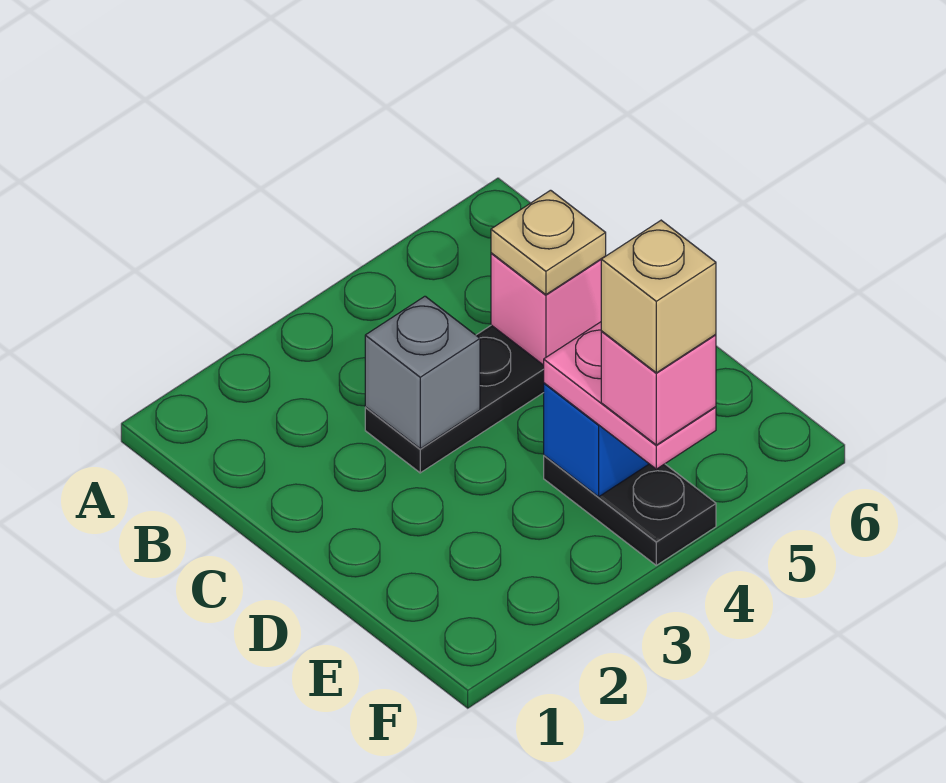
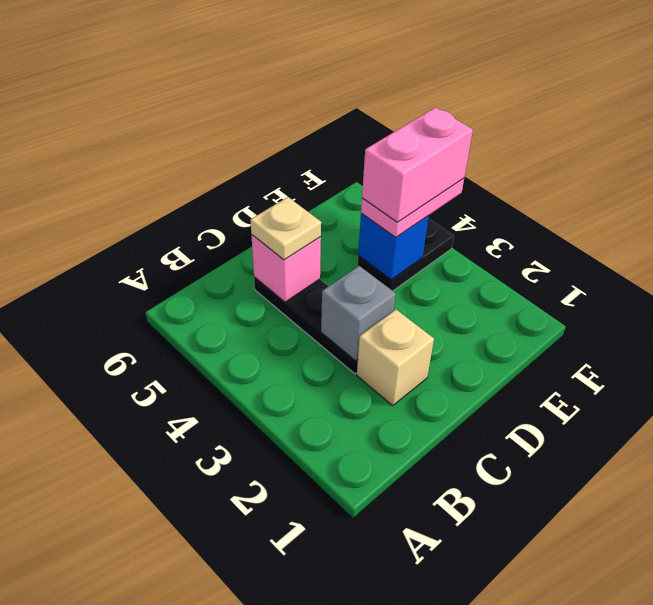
pink brick F4 level 4 -> pink brick E4:F4 level 4
tan brick F4 level 5 -> tan brick C2 level 1

